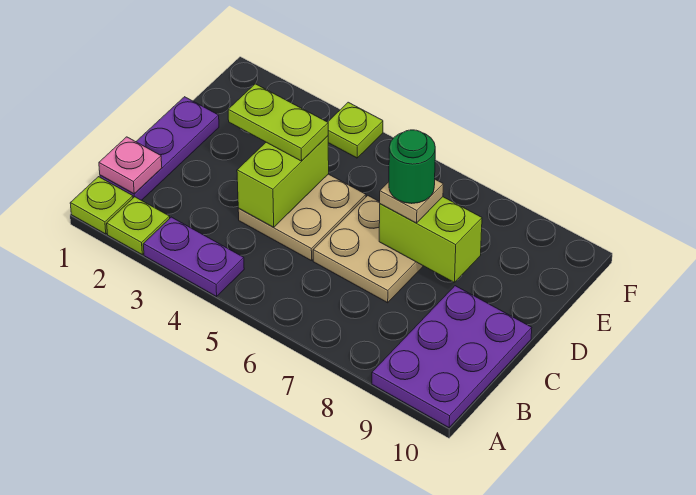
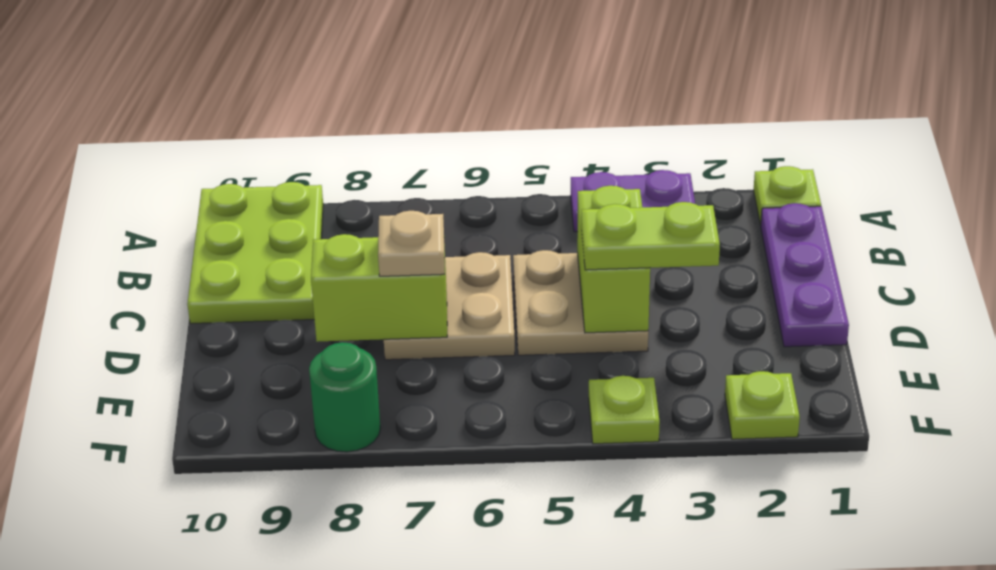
lime plate A2 level 1 -> lime plate F2 level 1
purple plate A9:C10 level 1 -> lime plate A9:C10 level 1
pink plate B1 level 2 -> none
green round brick D7 level 4 -> green round brick F8 level 1

